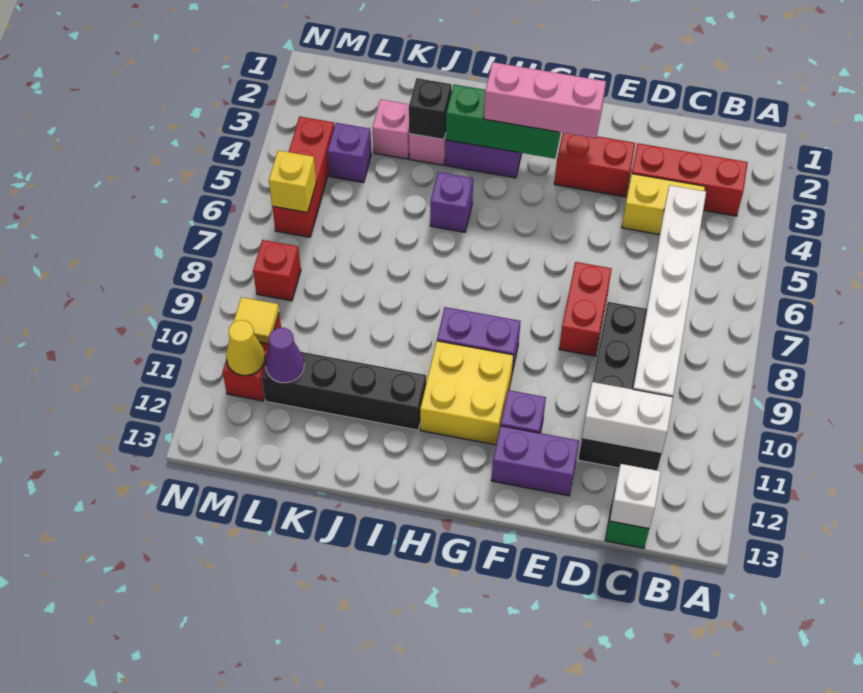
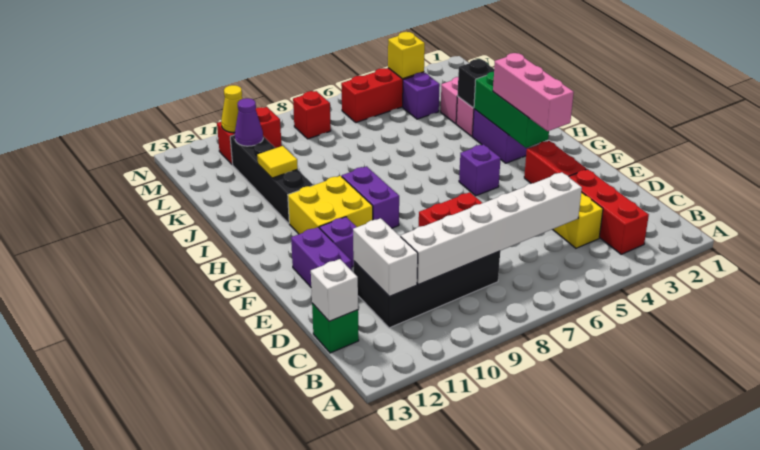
purple brick I5 level 1 -> purple brick G5 level 1
yellow brick M6 level 2 -> yellow brick M4 level 2
yellow tile M10 level 2 -> yellow tile J11 level 2

